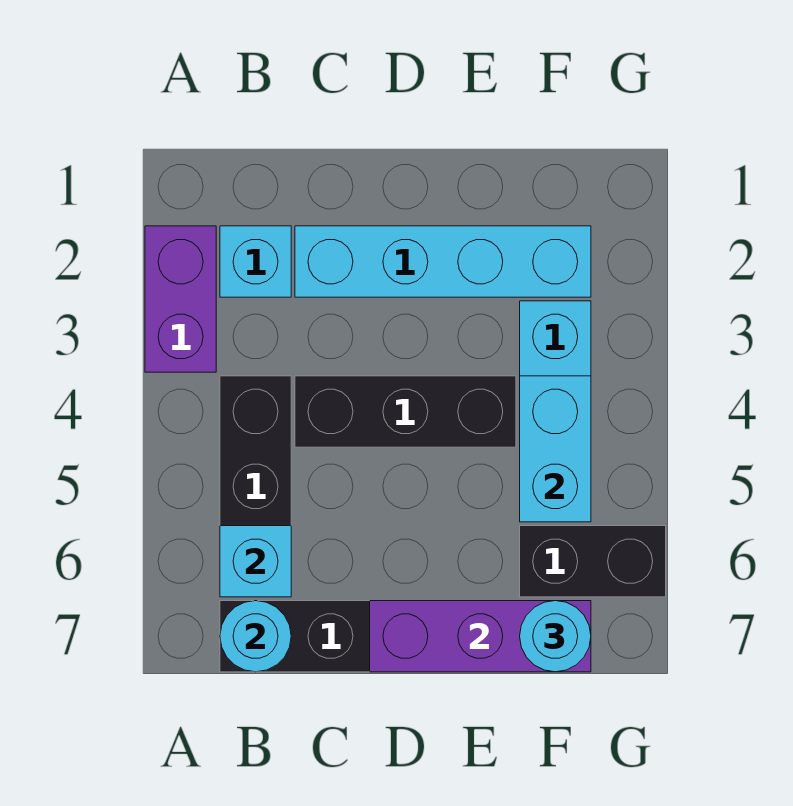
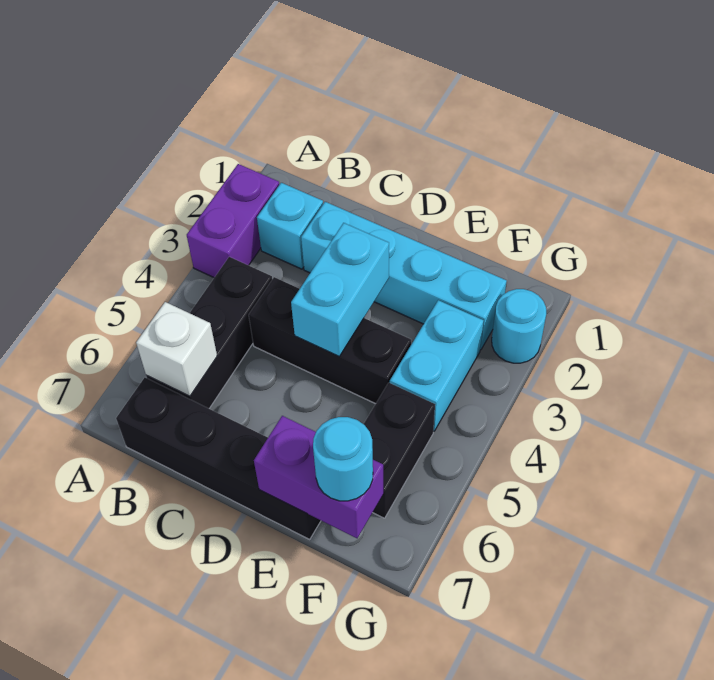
cyan brick B6 level 2 -> white brick B6 level 2
cyan round brick B7 level 2 -> cyan round brick G2 level 1
purple brick D7:F7 level 2 -> purple brick E7:F7 level 2
cyan brick F4:F5 level 2 -> cyan brick D3:D4 level 2
black brick F6:G6 level 1 -> black brick F5:F6 level 1

